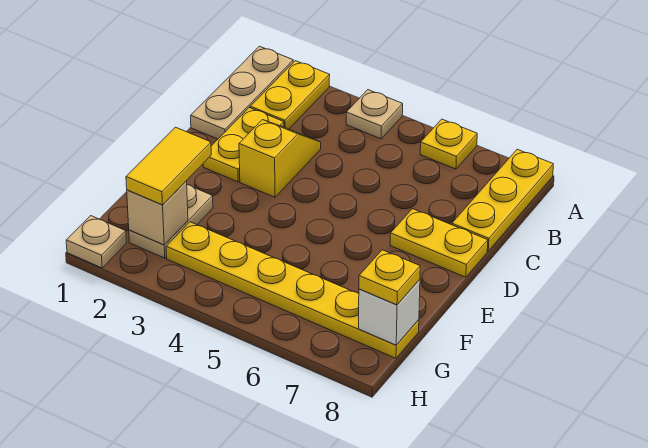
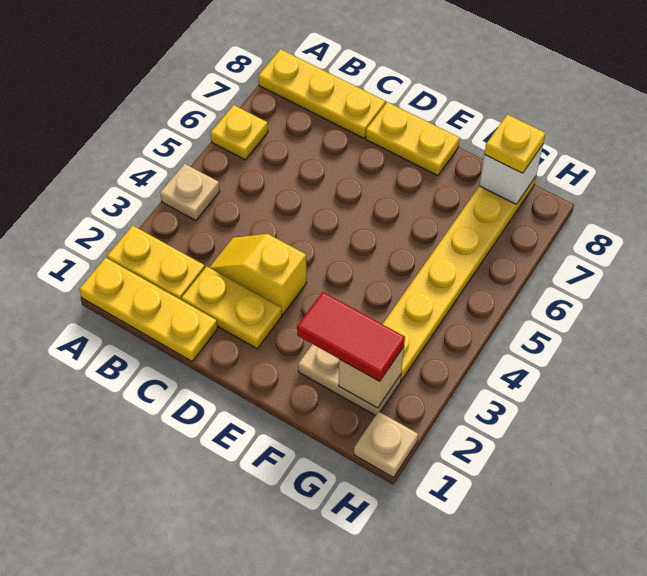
tan plate A1:C1 level 1 -> yellow plate A1:C1 level 1
yellow plate D7:D8 level 1 -> yellow plate D8:E8 level 1
yellow tile F2:G2 level 3 -> red tile F2:G2 level 3

